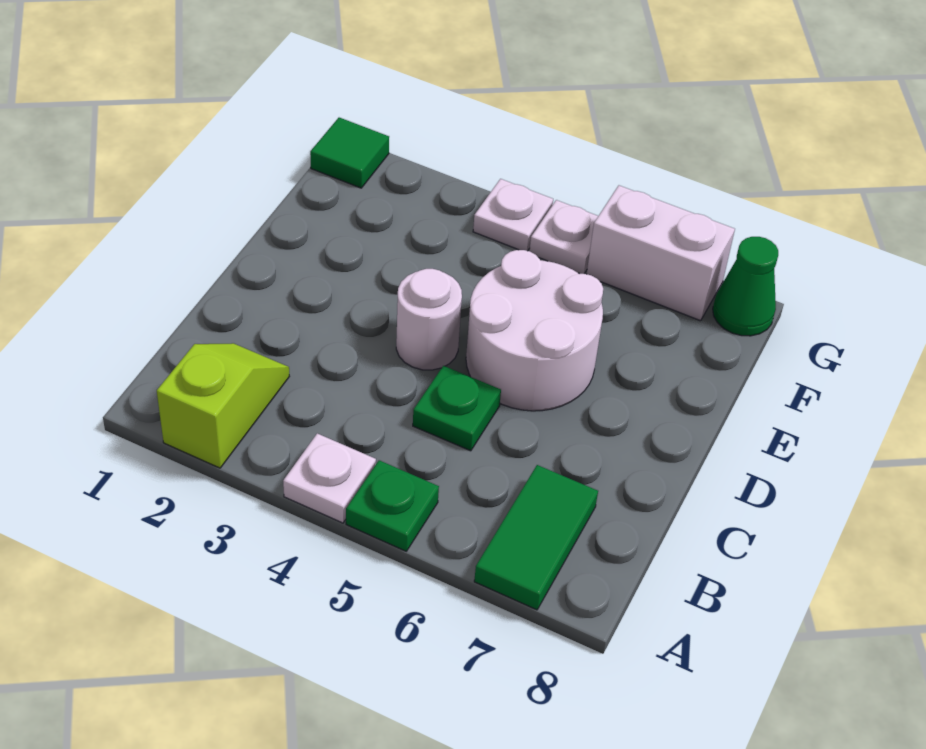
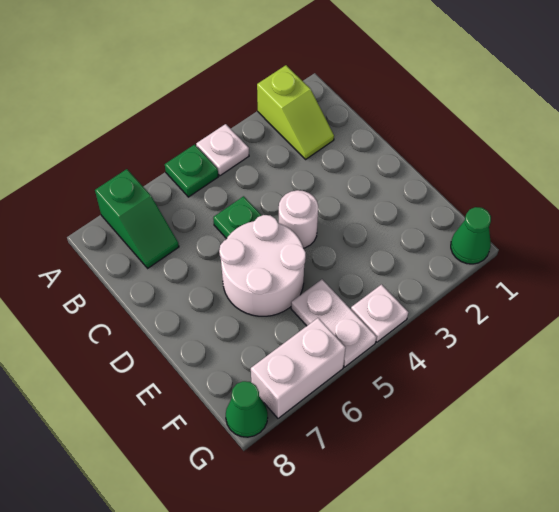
green tile A7:B7 level 1 -> green slope A7:B7 level 1 top A
green tile G1 level 1 -> green cone G1 level 1
white plate G5 level 1 -> white plate F5:G5 level 1

